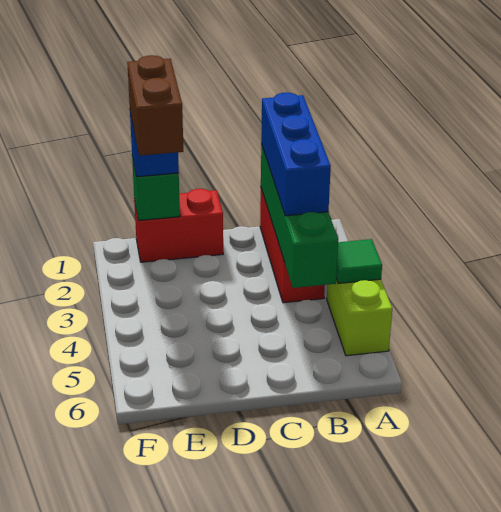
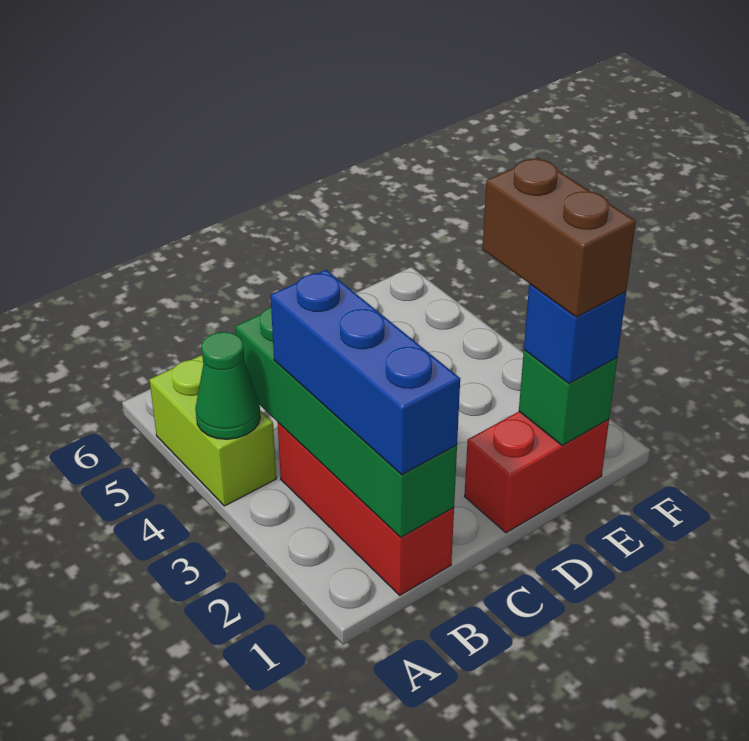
green tile A4 level 2 -> green cone A4 level 2

